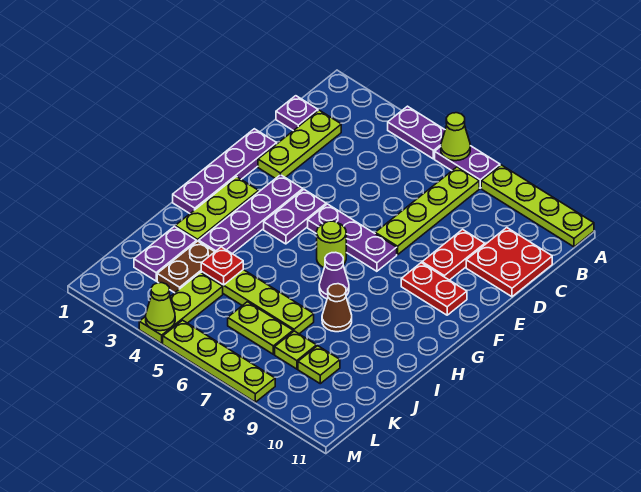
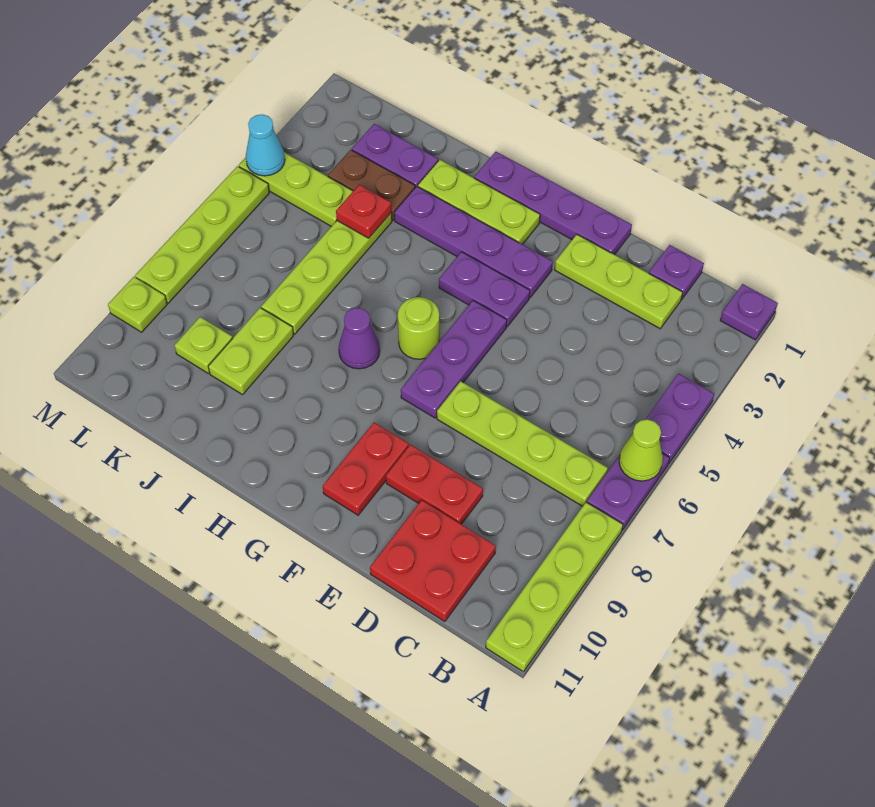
none -> purple plate A1 level 1
brown cone I8 level 1 -> none
lime plate K6:K7 level 1 -> lime plate J8:J9 level 1
lime plate K8 level 1 -> lime plate M9 level 1
lime cone M4 level 2 -> cyan cone M4 level 2

